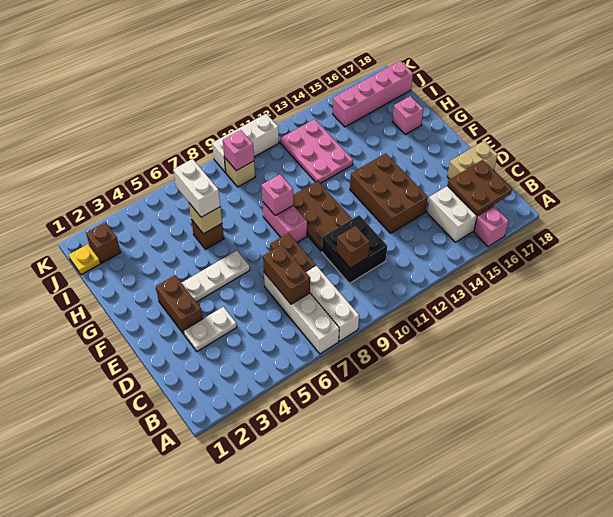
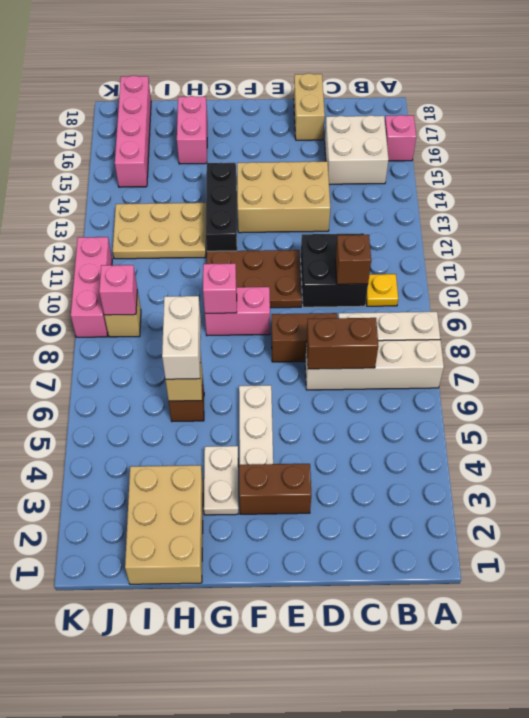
brown plate B16:C17 level 2 -> none
white plate D3:D4 level 1 -> white plate G3:G4 level 1
brown brick D13:F14 level 1 -> tan brick D13:F14 level 1
none -> black brick G12:G14 level 1
none -> tan brick H1:I3 level 1
white brick H6:I6 level 3 -> white brick H6:H7 level 3
pink plate H12:J13 level 1 -> tan plate H12:J13 level 1
pink brick H17 level 1 -> pink brick H16:H17 level 1
yellow plate J1 level 1 -> yellow plate B10 level 1
brown brick J2 level 1 -> none
white brick K9:K11 level 1 -> pink brick K9:K11 level 1

